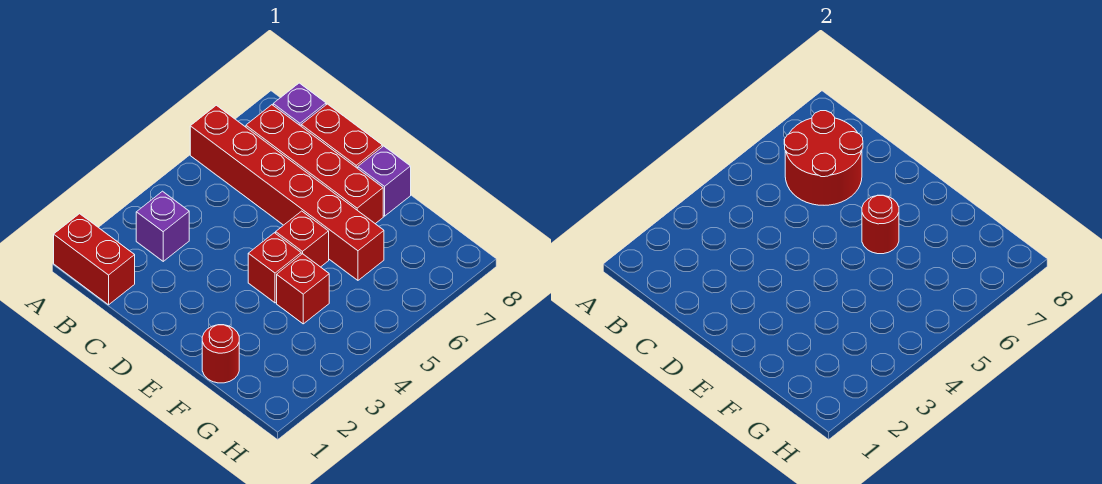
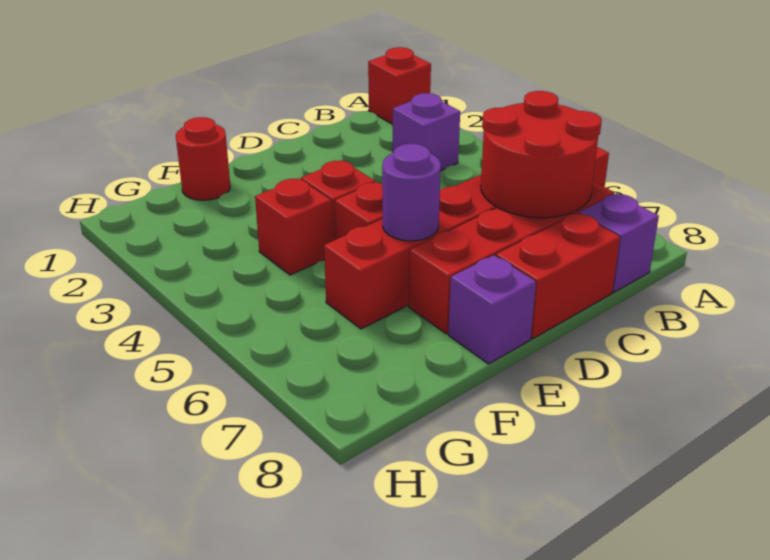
red brick A1:B1 level 1 -> red brick A1 level 1
red round brick E6 level 2 -> purple round brick E6 level 2

